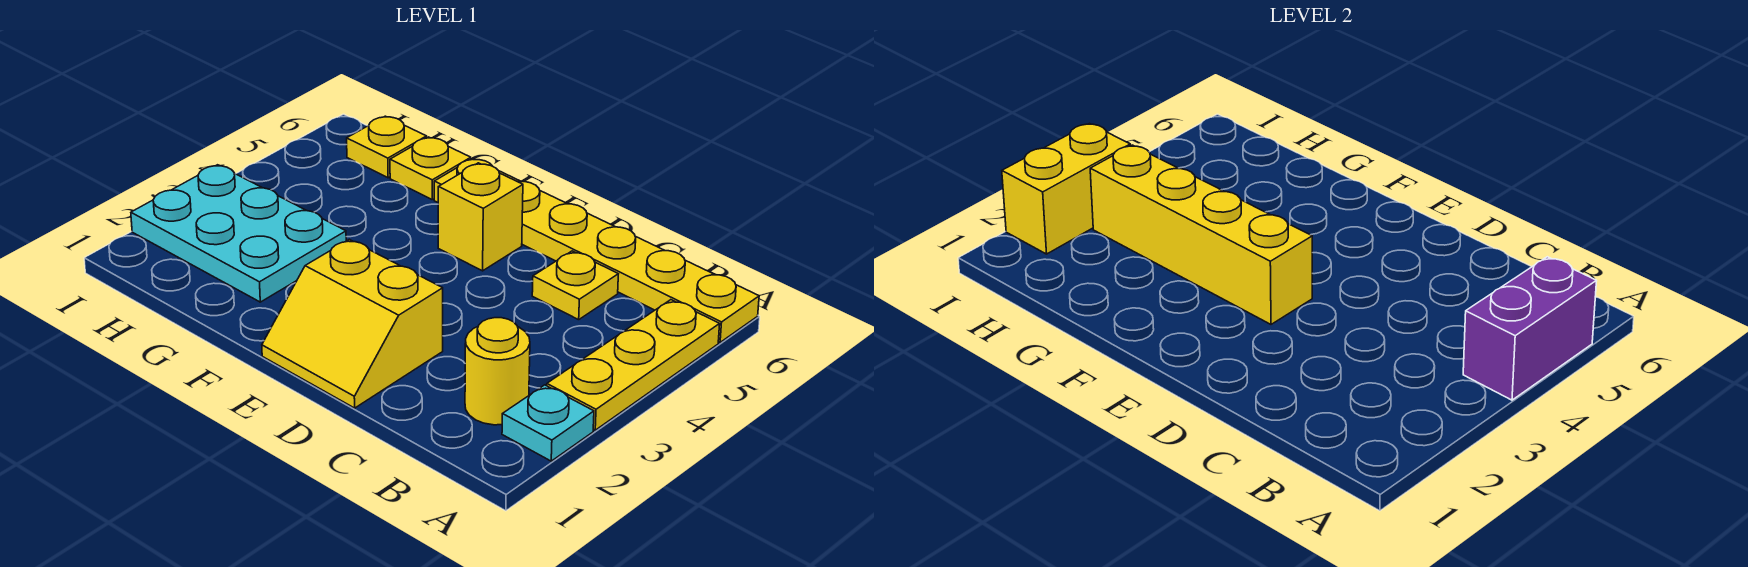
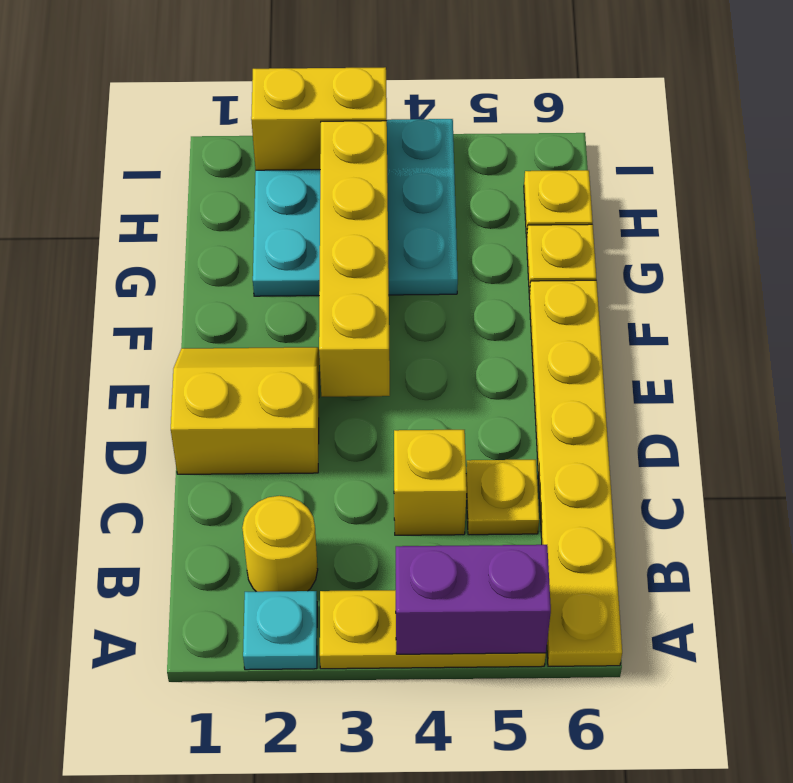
yellow slope D1:E2 level 1 top 2 -> yellow slope D1:E2 level 1 top D
yellow brick E5 level 1 -> yellow brick C4 level 1
cyan plate G2:I3 level 1 -> cyan plate G2:I4 level 1

